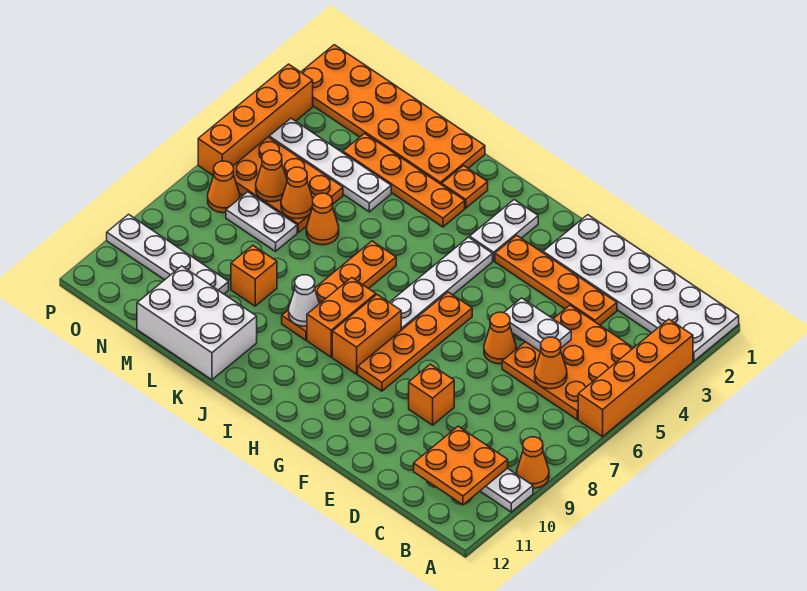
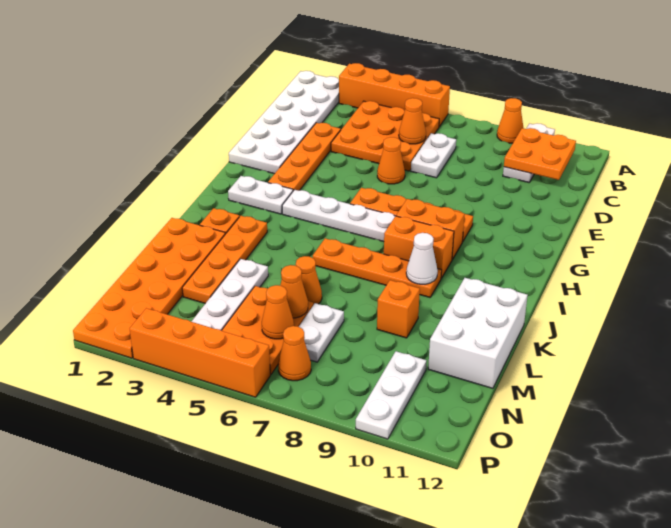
white plate D5:E5 level 2 -> white plate C7:D7 level 1
orange brick E9 level 1 -> none
white plate M10:P10 level 1 -> white plate N10:P10 level 1

